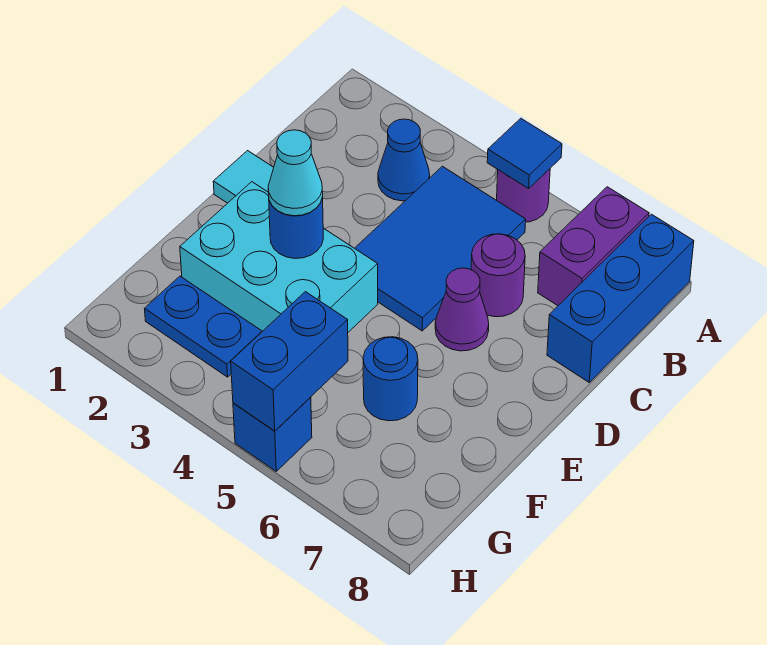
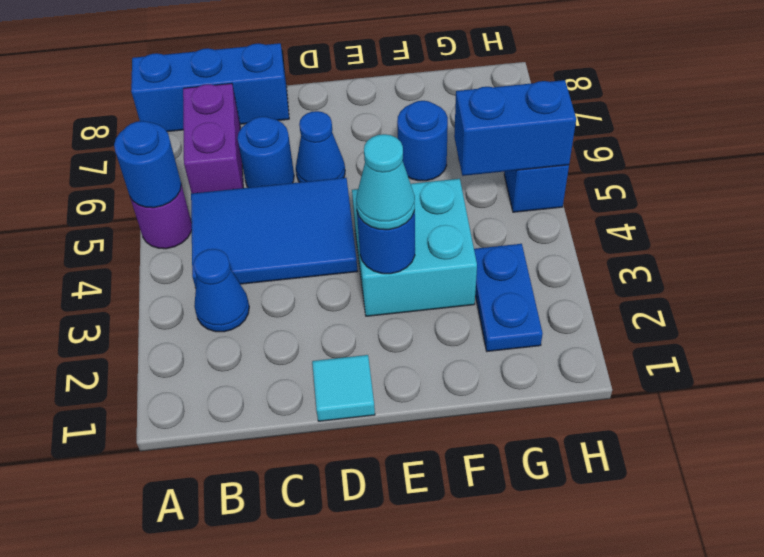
blue tile A5 level 2 -> blue round brick A5 level 2
purple brick A7:B7 level 1 -> purple brick B6:B7 level 1
purple round brick C6 level 1 -> blue round brick C6 level 1
purple cone D6 level 1 -> blue cone D6 level 1
cyan brick E2:F4 level 1 -> cyan brick E3:F4 level 1

